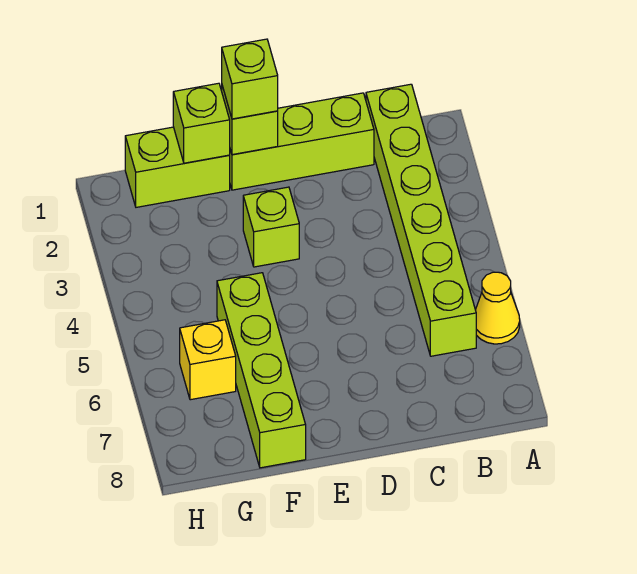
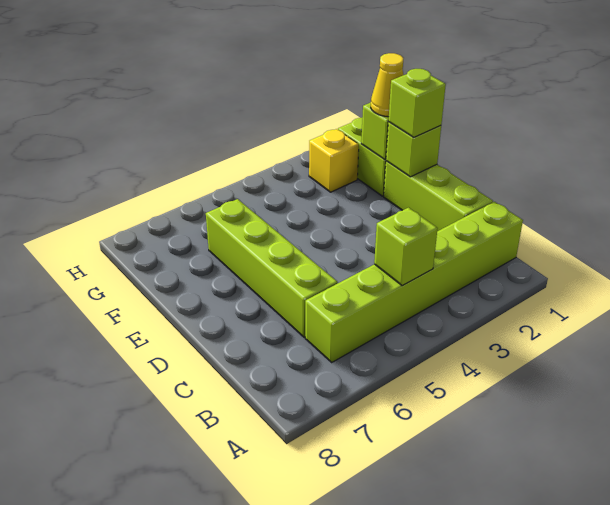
yellow cone A6 level 1 -> yellow cone F1 level 3
lime brick E3 level 1 -> lime brick B4 level 2
lime brick F5:F8 level 1 -> lime brick C6:F6 level 1
yellow brick G6 level 1 -> yellow brick G2 level 1

